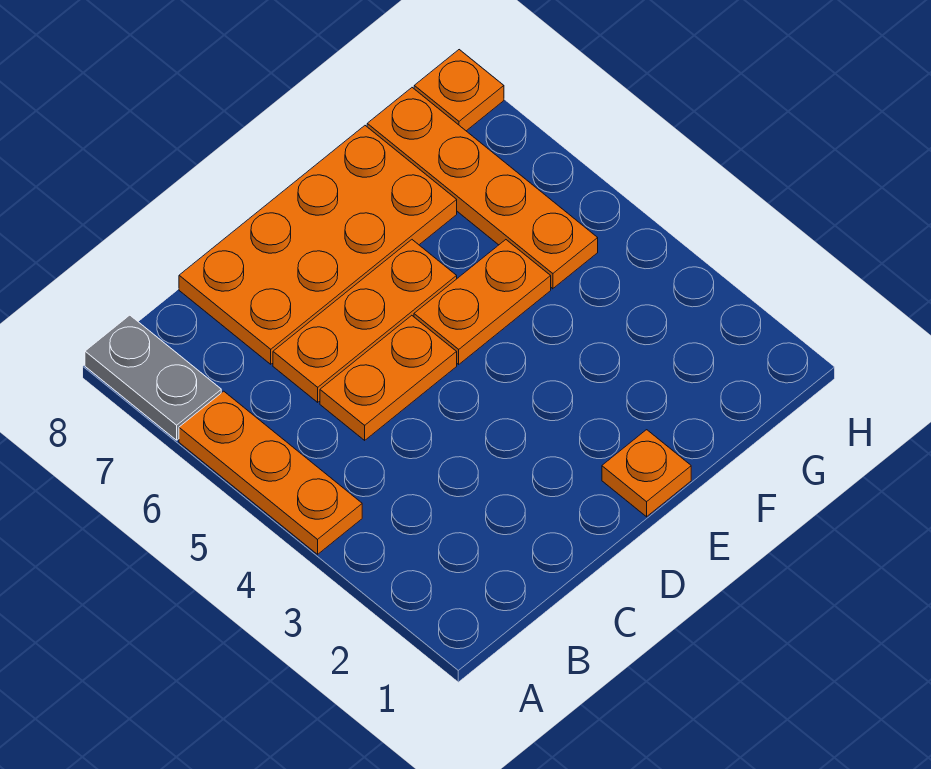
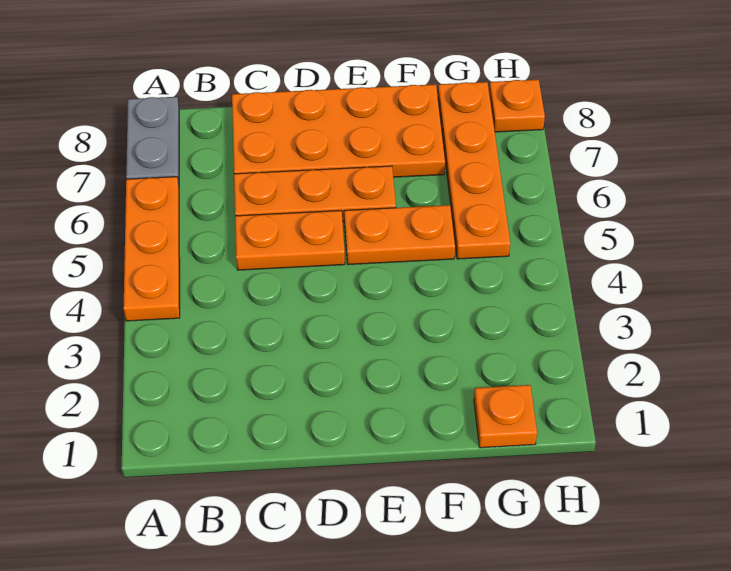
orange plate E1 level 1 -> orange plate G1 level 1

